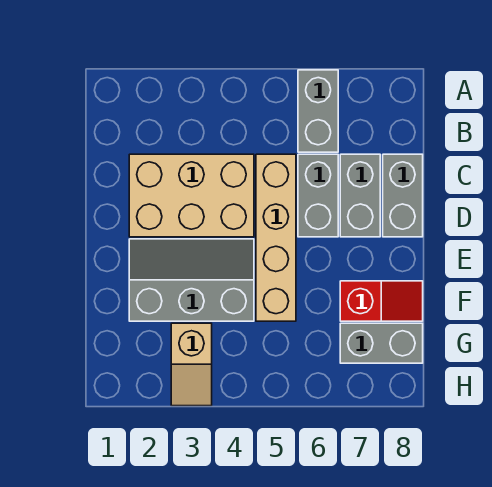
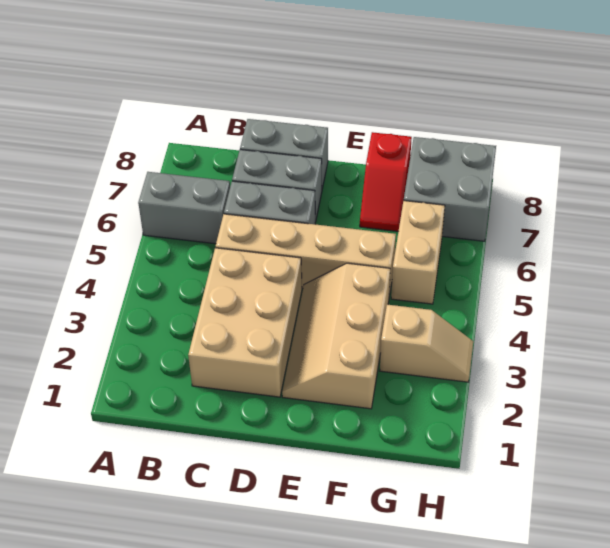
grey slope E2:F4 level 1 top F -> tan slope E2:F4 level 1 top F
red slope F7:F8 level 1 top 7 -> red slope F7:F8 level 1 top 8
none -> tan brick G5:G6 level 1
grey brick G7:G8 level 1 -> grey brick G7:H8 level 1

